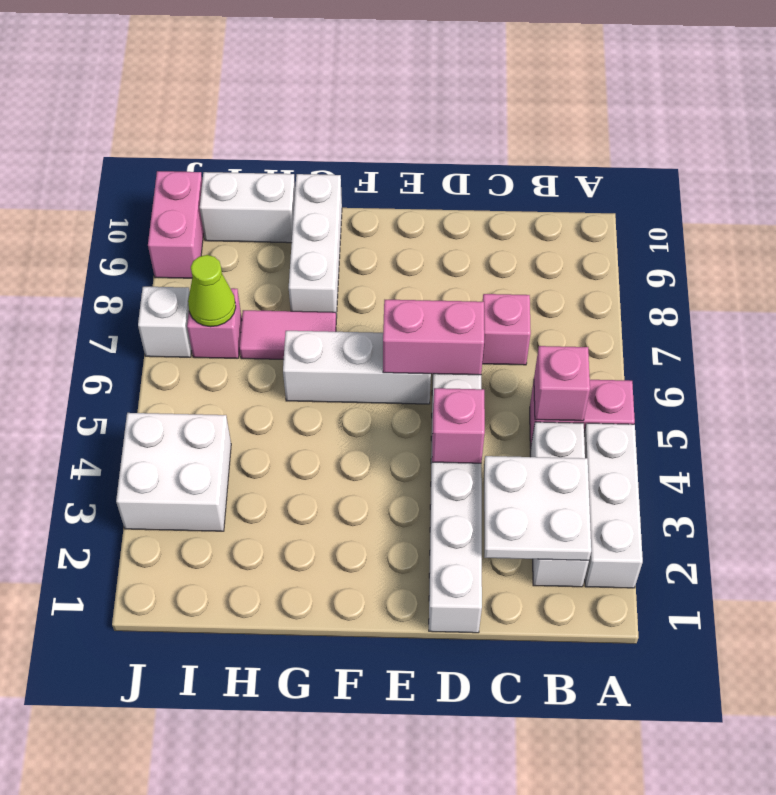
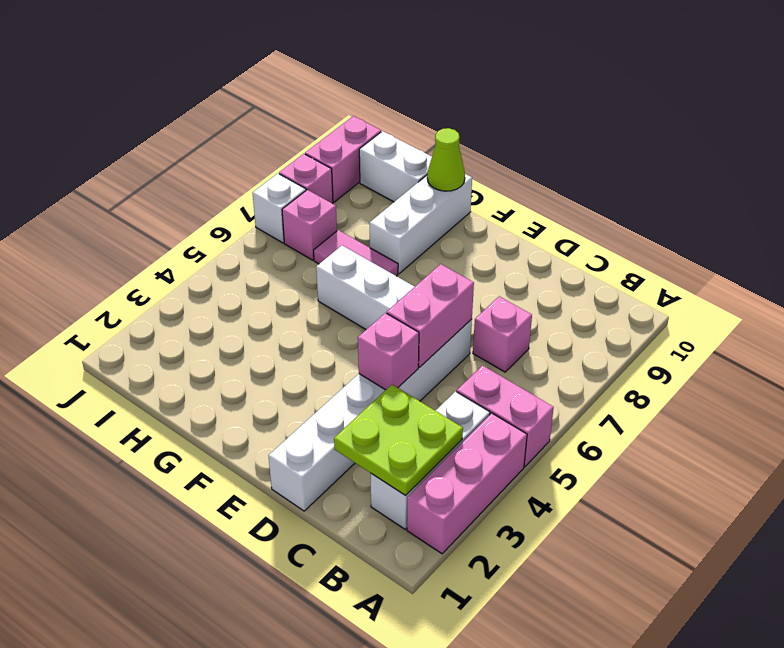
white brick A2:A4 level 1 -> pink brick A2:A4 level 1
white plate B2:C3 level 2 -> lime plate B2:C3 level 2
pink brick B5 level 2 -> pink brick J8 level 1
pink brick D6:E6 level 2 -> pink brick D5:D6 level 2
white brick I3:J4 level 1 -> none
lime cone I7 level 2 -> lime cone G10 level 2

